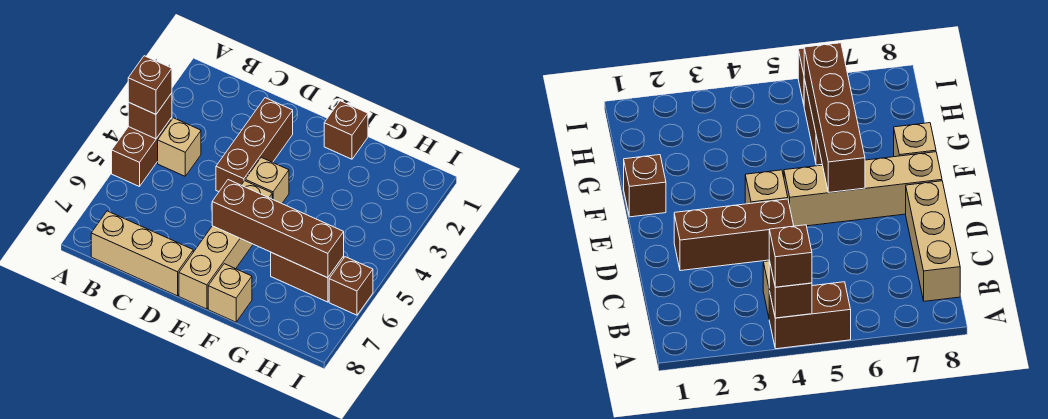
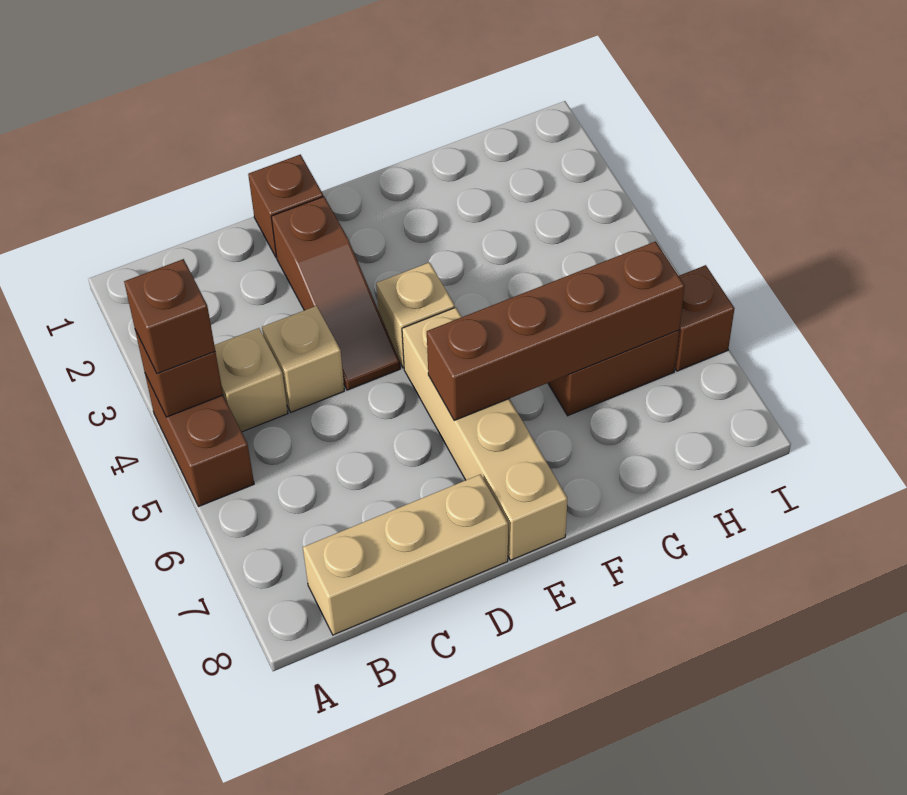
brown brick D2:D4 level 1 -> brown slope D2:D4 level 1 top 2
brown brick F1 level 1 -> brown brick D1 level 1
tan brick F8 level 1 -> tan brick C4 level 1

